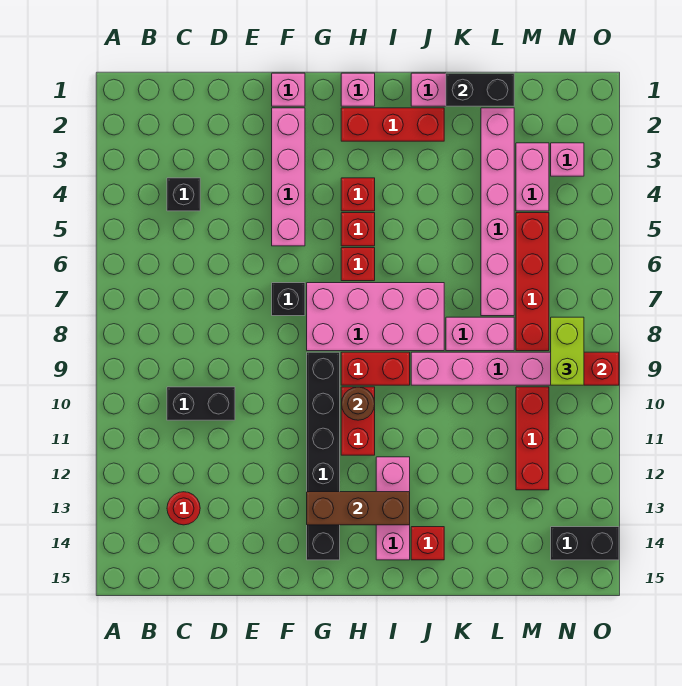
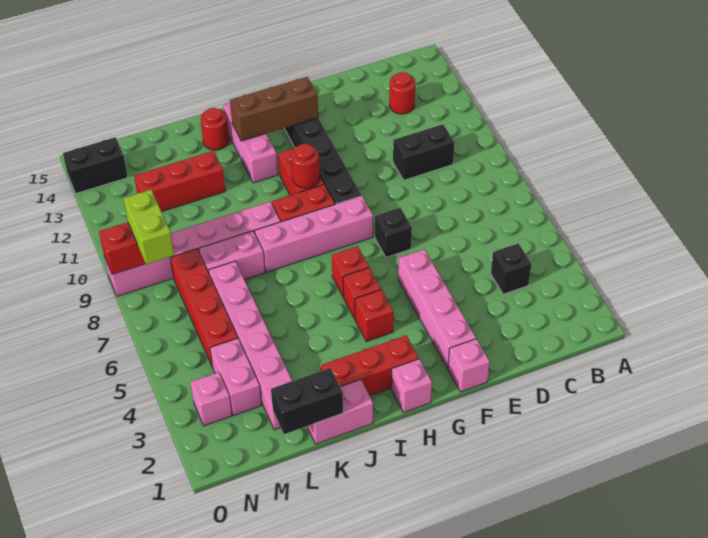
pink brick G7:J8 level 1 -> pink brick G8:J8 level 1
brown round brick H10 level 2 -> red round brick H10 level 2
red brick J14 level 1 -> red round brick J14 level 1
red brick M10:M12 level 1 -> red brick K12:M12 level 1

